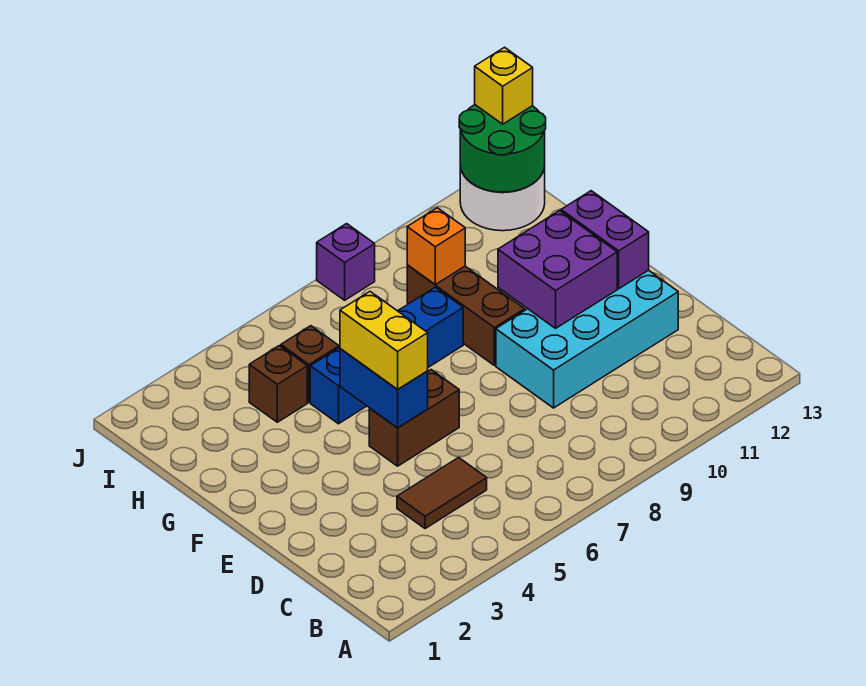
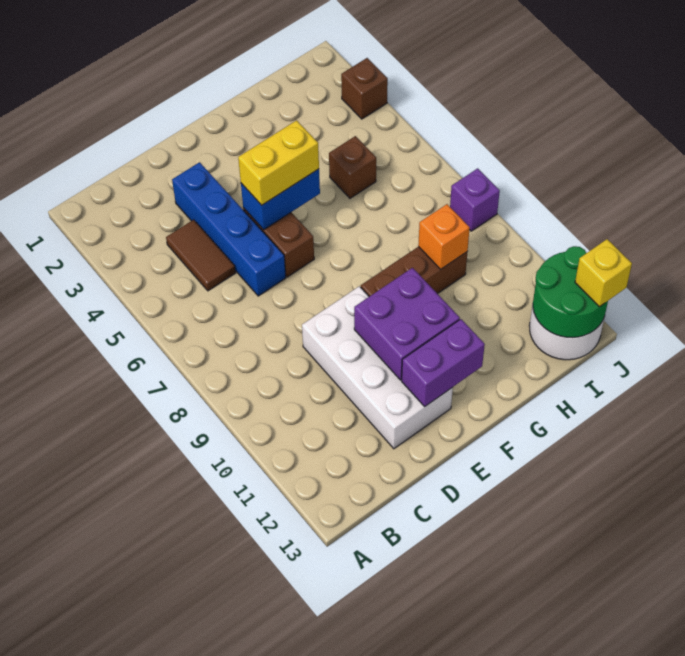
cyan brick D9:E12 level 1 -> white brick D9:E12 level 1
blue brick G5:G8 level 1 -> blue brick D3:D6 level 1
brown brick H4 level 1 -> brown brick J3 level 1

